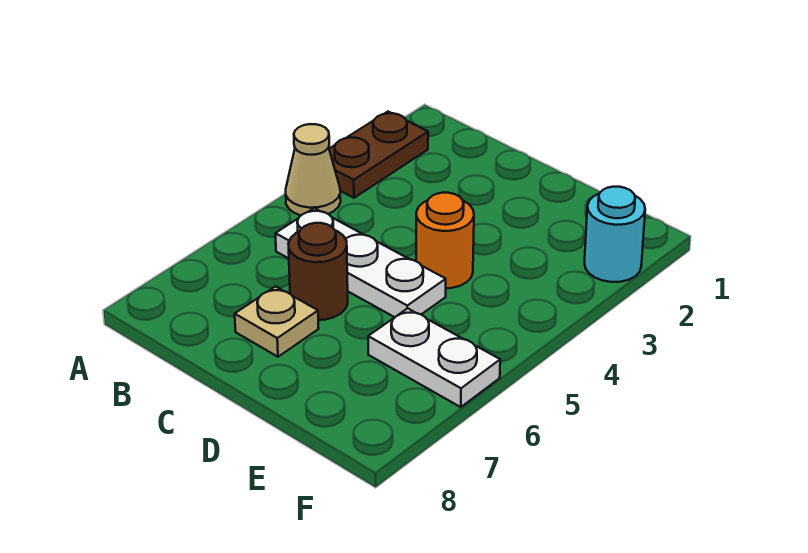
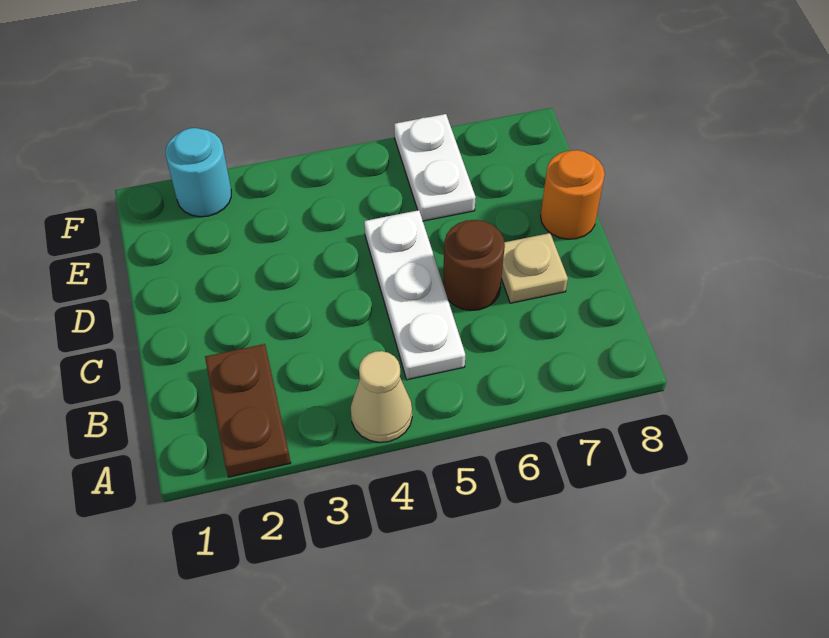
brown plate A2:A3 level 1 -> brown plate A2:B2 level 1
orange round brick D4 level 1 -> orange round brick D8 level 1

